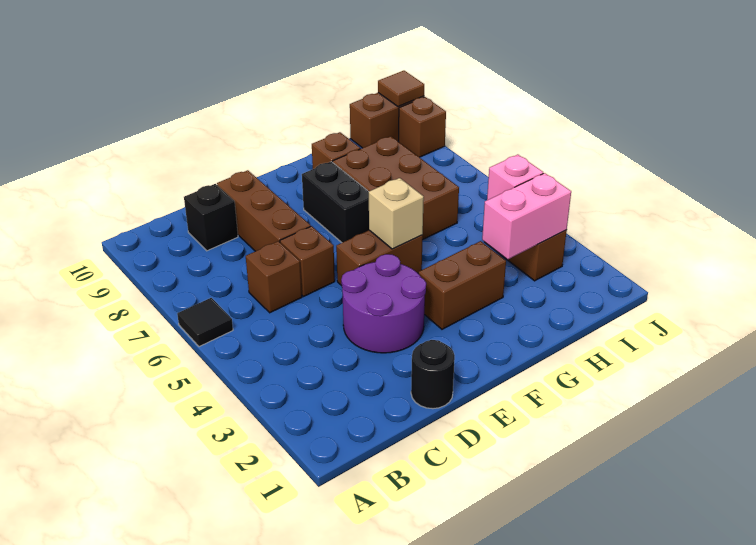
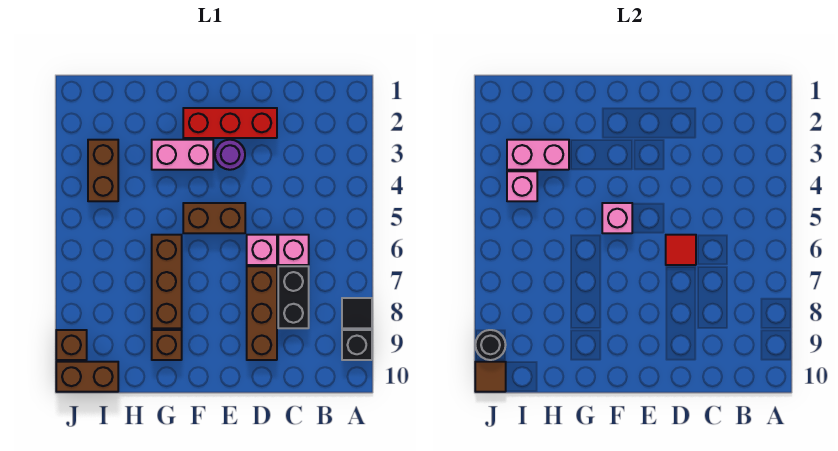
black tile A6 level 1 -> black tile A8 level 1
brown brick C6 level 1 -> pink brick C6 level 1
black brick C9 level 1 -> black brick A9 level 1
black round brick D1 level 1 -> black round brick J9 level 2
none -> red brick D2:F2 level 1
purple round brick D3:E4 level 1 -> purple round brick E3 level 1
brown brick D6 level 1 -> pink brick D6 level 1
none -> red tile D6 level 2
brown brick F3:G3 level 1 -> pink brick F3:G3 level 1
tan brick F5 level 2 -> pink brick F5 level 2
black brick F7:F8 level 1 -> black brick C7:C8 level 1
brown brick G6:H8 level 1 -> brown brick G6:G8 level 1

